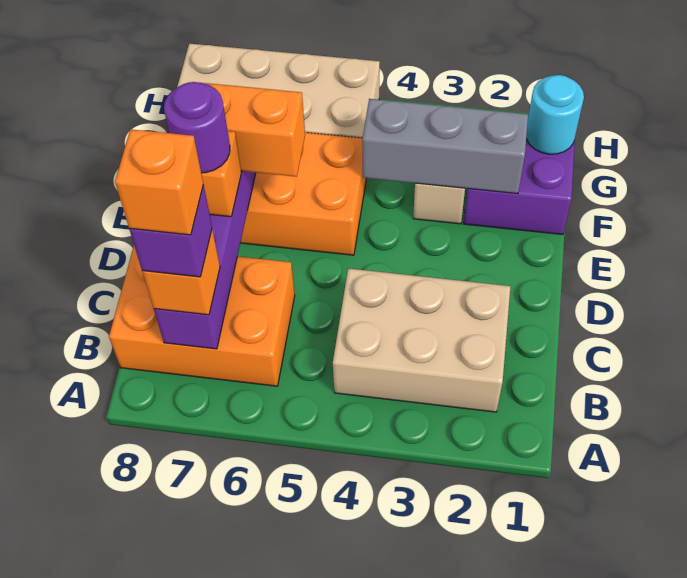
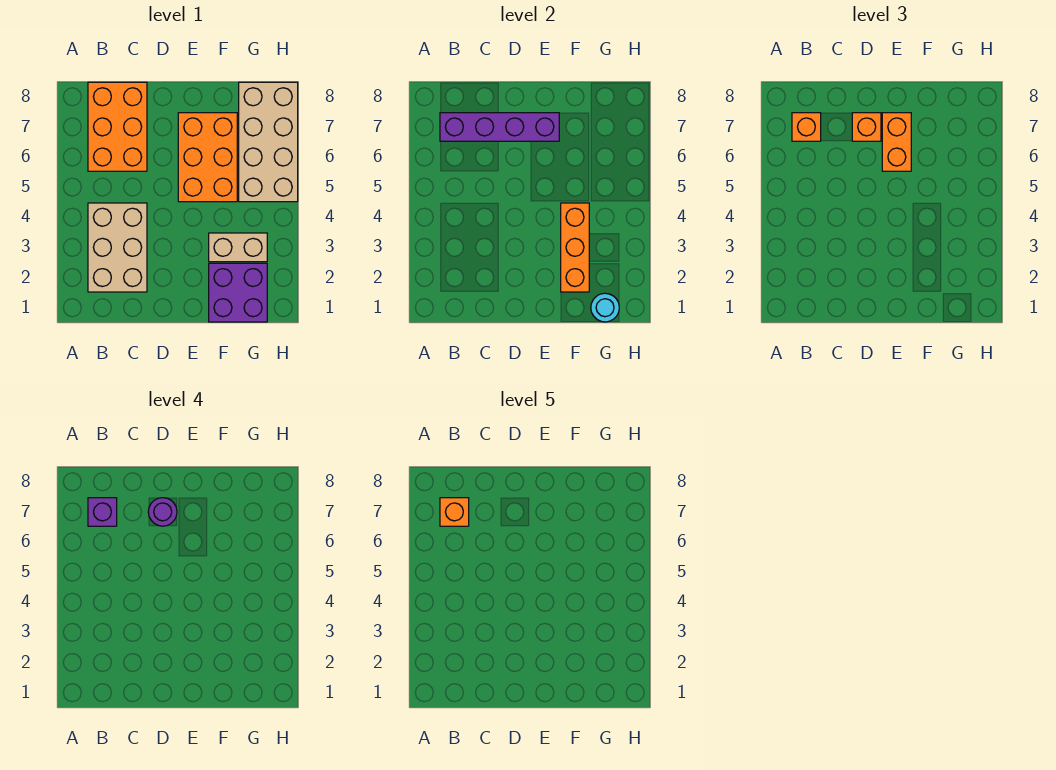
grey brick F2:F4 level 2 -> orange brick F2:F4 level 2

